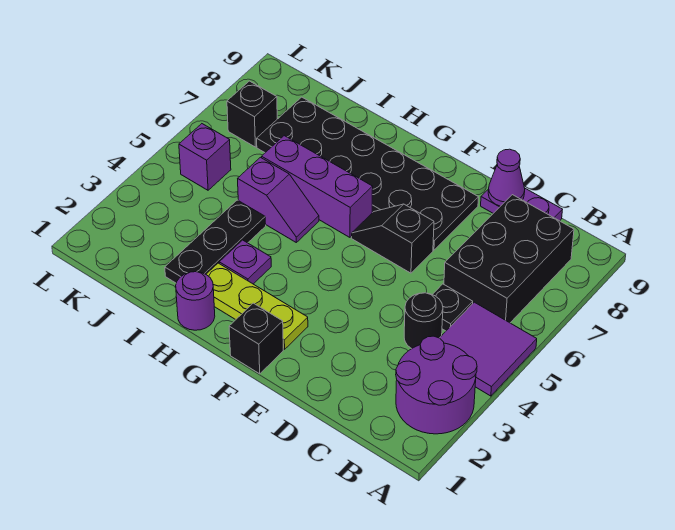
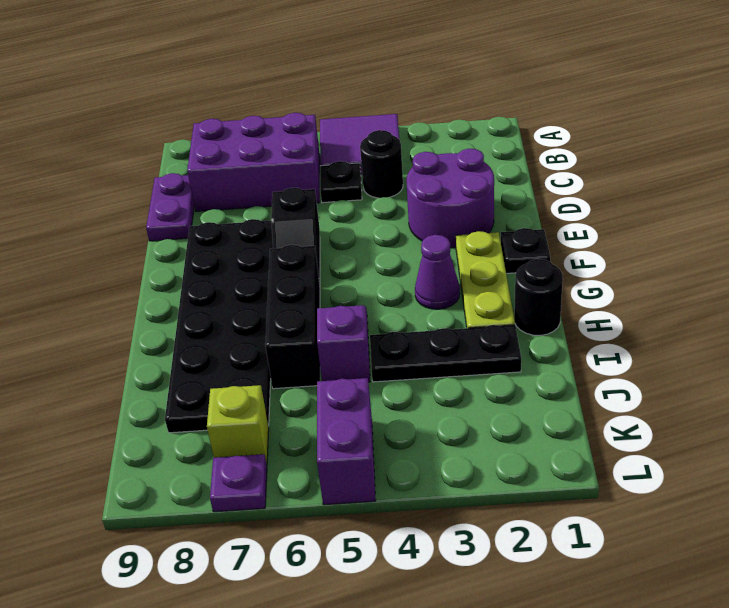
purple round brick A2:B3 level 1 -> purple round brick D2:E3 level 1
black brick B6:C8 level 1 -> purple brick B6:C8 level 1
purple cone D9 level 2 -> purple cone G3 level 1
black brick F1 level 1 -> black plate F1 level 1
purple brick G6:I6 level 1 -> black brick G6:I6 level 1
purple round brick H1 level 1 -> black round brick H1 level 1
purple plate H3 level 1 -> purple plate L7 level 1
purple brick K5 level 1 -> purple brick K5:L5 level 1
black brick K7 level 1 -> lime brick K7 level 1

